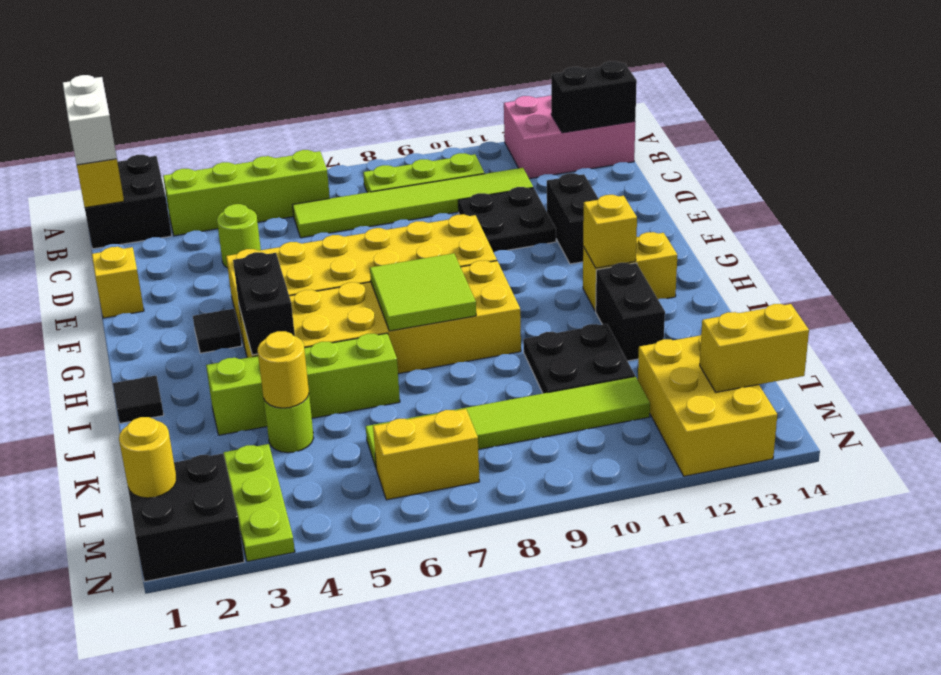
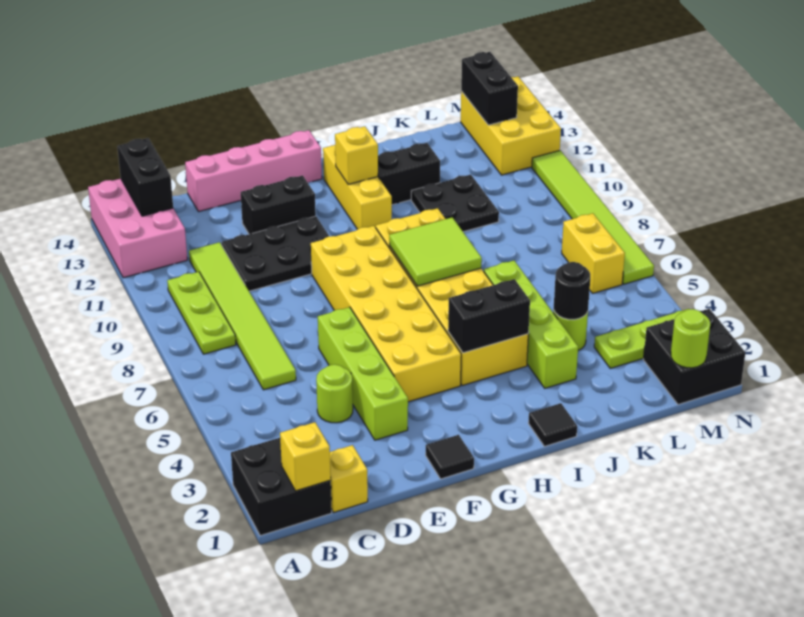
white brick A1:B1 level 3 -> none
lime brick B3:B6 level 1 -> lime brick E3:E6 level 1
black plate D10:E11 level 1 -> black plate D10:F11 level 1
none -> pink brick D14:G14 level 1
yellow brick E1 level 1 -> yellow brick C1 level 1
black tile G3 level 1 -> black tile F1 level 1
yellow brick H12:H13 level 1 -> yellow brick H11:H13 level 1
yellow round brick K4 level 2 -> black round brick K4 level 2
lime tile L6:L11 level 1 -> lime tile N6:N11 level 1
yellow brick L12:N13 level 1 -> yellow brick M12:N14 level 1
yellow round brick M1 level 2 -> lime round brick M1 level 2
yellow brick M13:M14 level 2 -> black brick M13:M14 level 2

